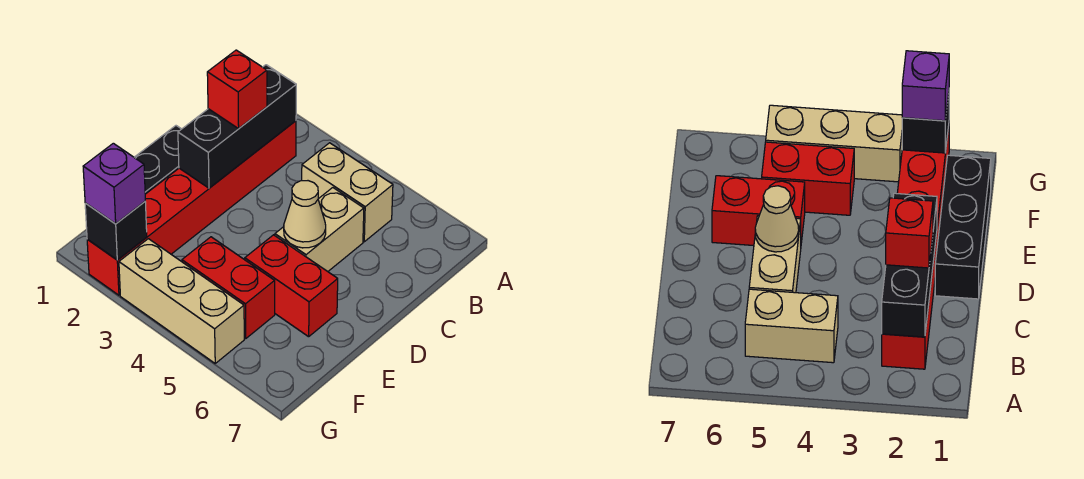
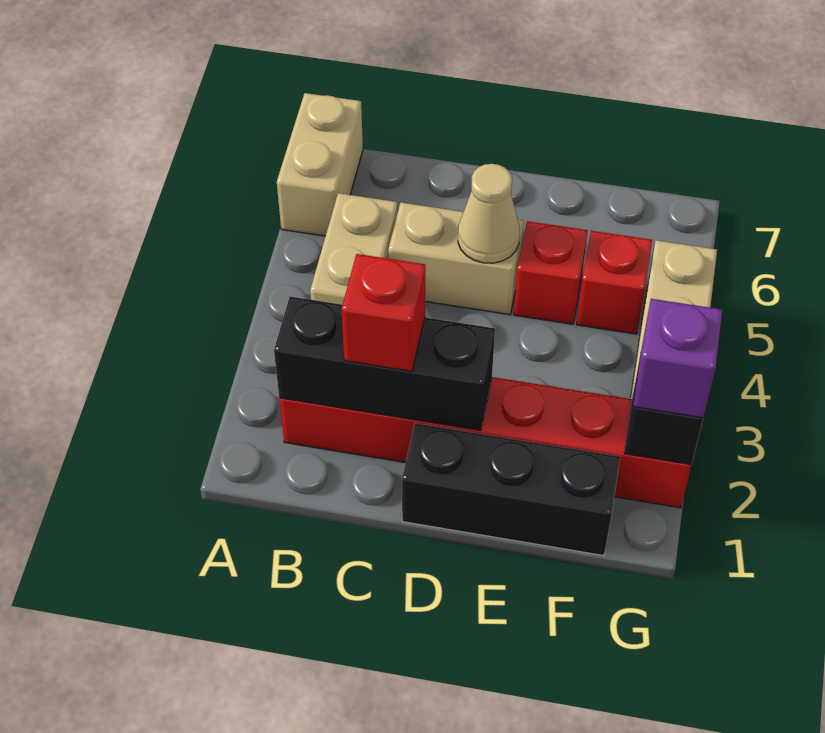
none -> tan brick A6:A7 level 1
red brick E5:E6 level 1 -> red brick E5 level 1
red brick F4:F5 level 1 -> red brick F5 level 1

